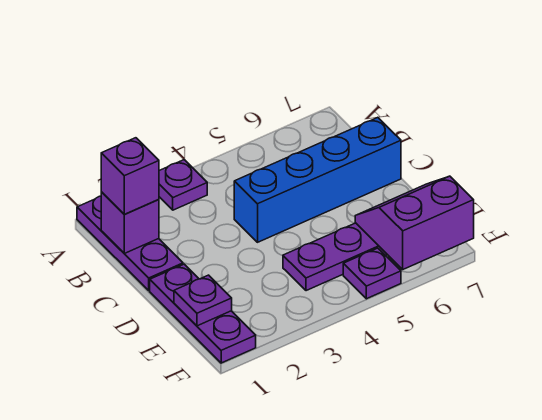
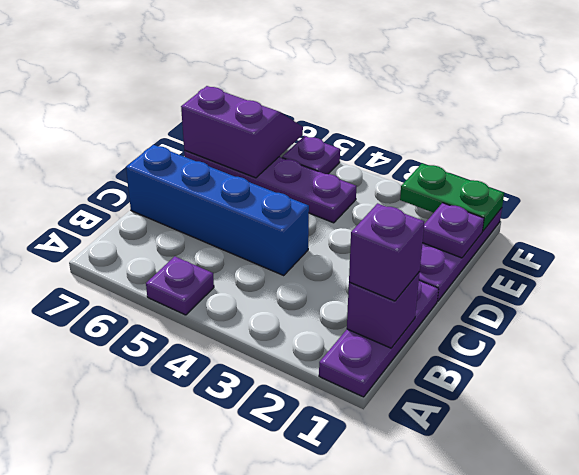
purple plate A3 level 1 -> purple plate A5 level 1
purple slope E6:F7 level 2 top F -> purple slope E6:F7 level 2 top E
none -> green plate F1:F2 level 2

